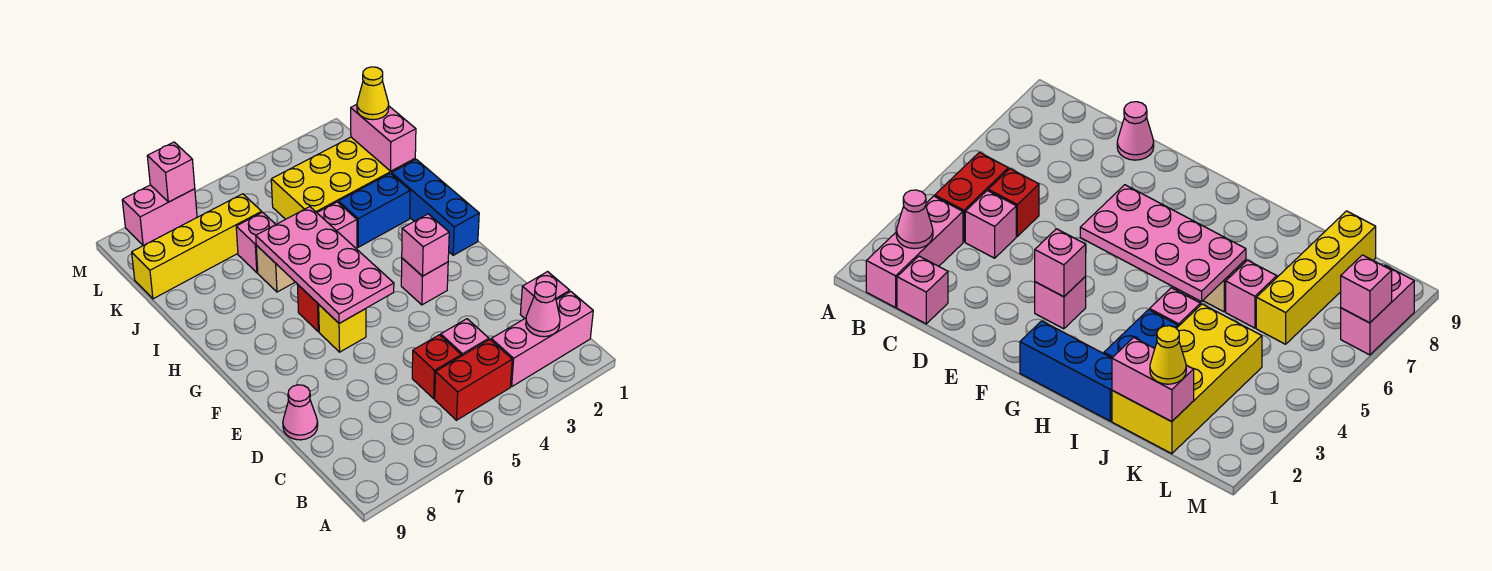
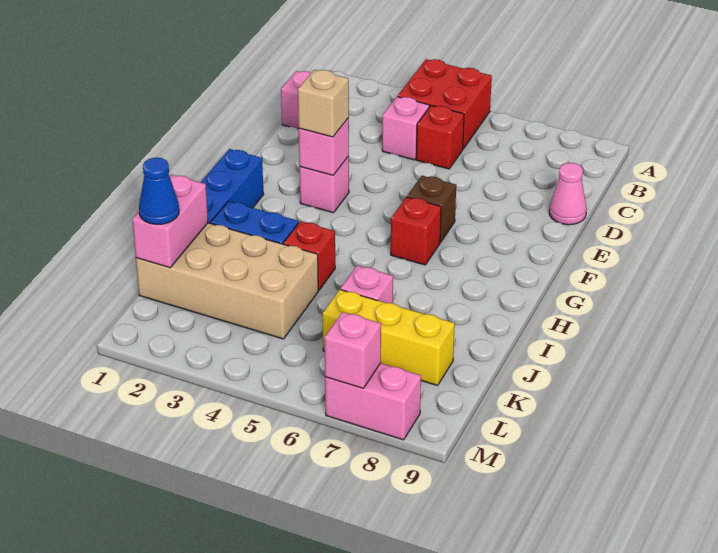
pink brick B1:B3 level 1 -> none
pink cone B2 level 2 -> none
red brick B4:B5 level 1 -> red brick A4:B5 level 1
pink plate F5:I6 level 2 -> none
yellow brick F6 level 1 -> brown brick F6 level 1
pink brick I4 level 1 -> red brick I4 level 1
tan brick I6 level 1 -> tan brick F3 level 3
yellow brick J1:K4 level 1 -> tan brick J1:K4 level 1
yellow cone K1 level 3 -> blue cone K1 level 3
yellow brick K6:K9 level 1 -> yellow brick K6:K8 level 1

